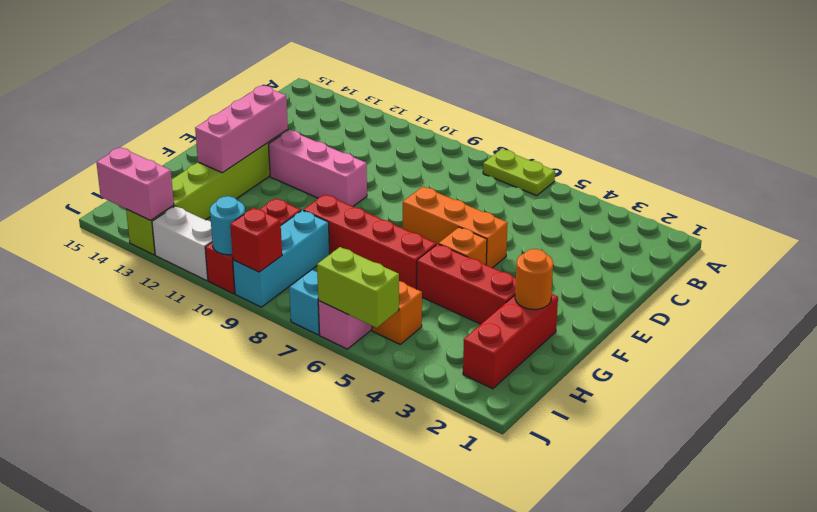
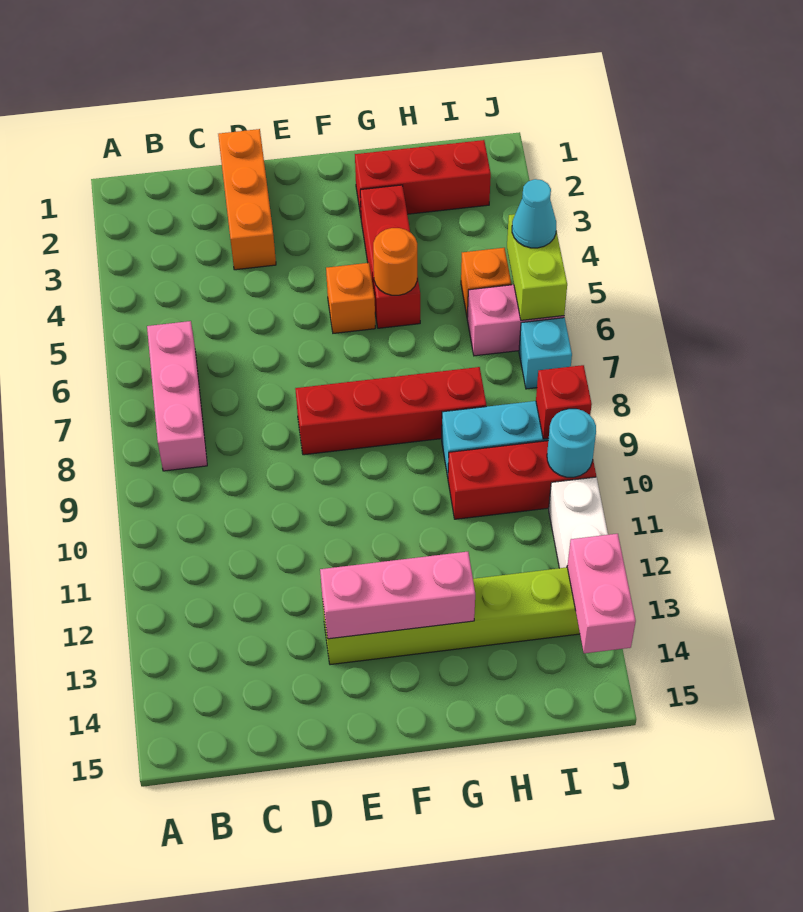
lime plate A6:A7 level 1 -> none
orange brick E5:E7 level 1 -> orange brick D1:D3 level 1
pink brick E10:E12 level 1 -> pink brick B6:B8 level 1
orange round brick G2 level 2 -> orange round brick G5 level 2
red brick G6:G9 level 1 -> red brick E8:H8 level 1
none -> cyan cone J5 level 3

